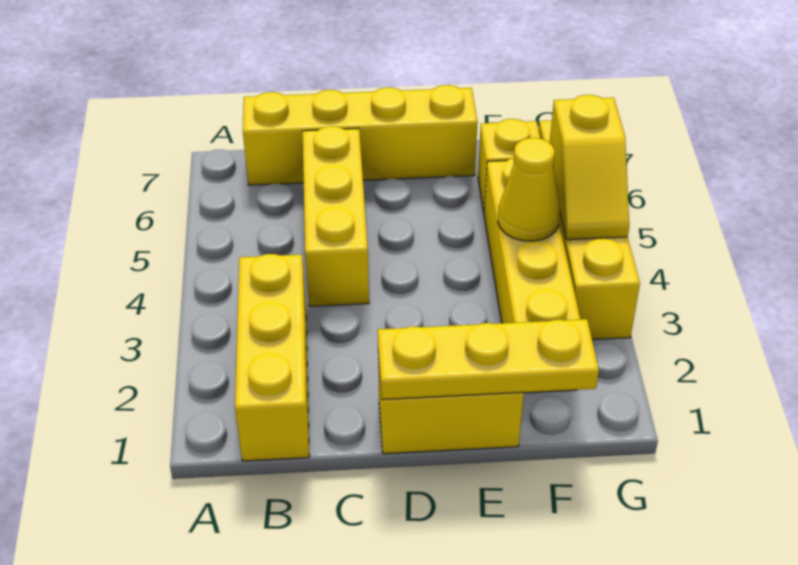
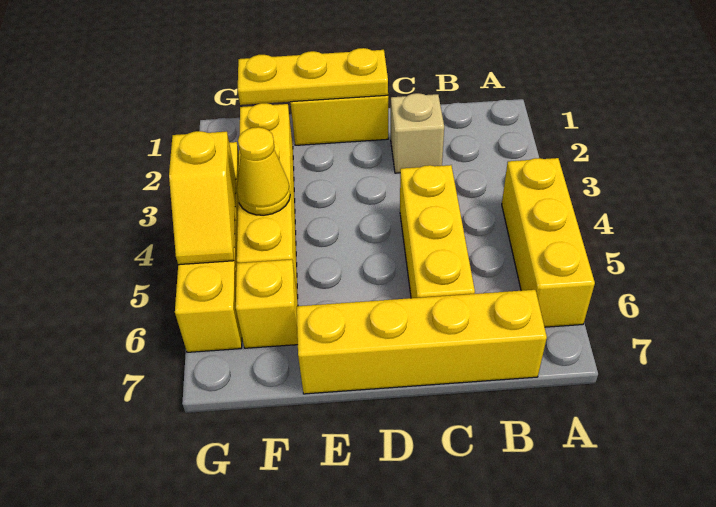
yellow brick B1:B3 level 1 -> yellow brick A4:A6 level 1
none -> tan brick C2 level 1
yellow slope G4:G5 level 2 top 5 -> yellow slope G4:G5 level 2 top 4

